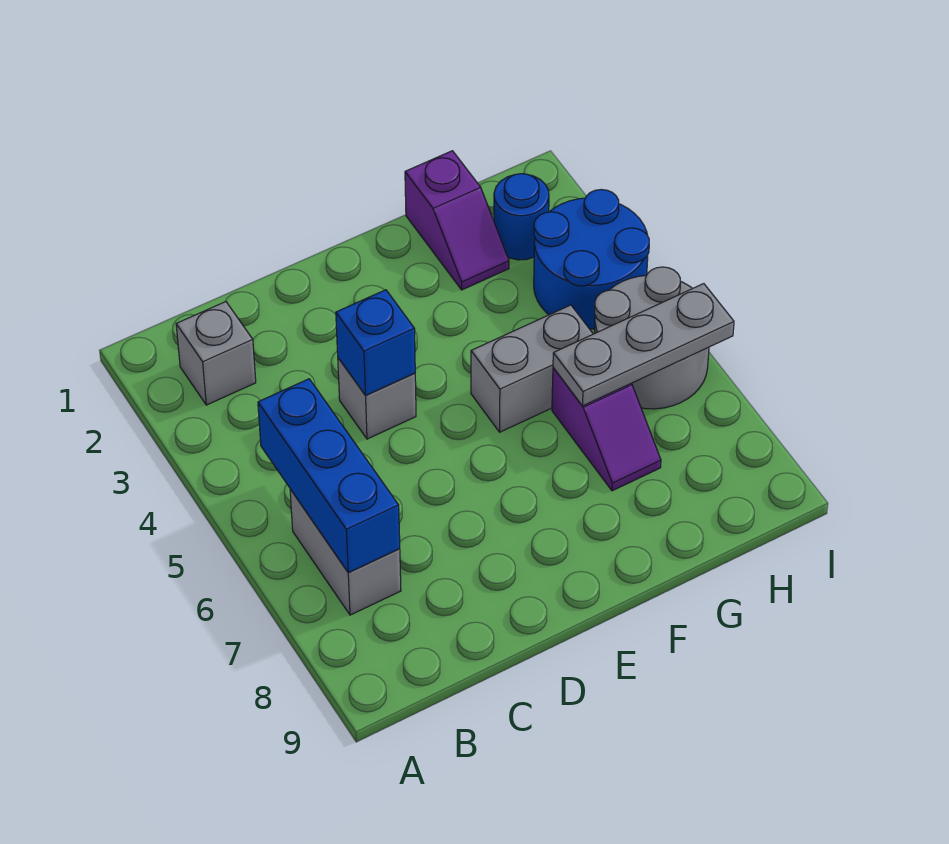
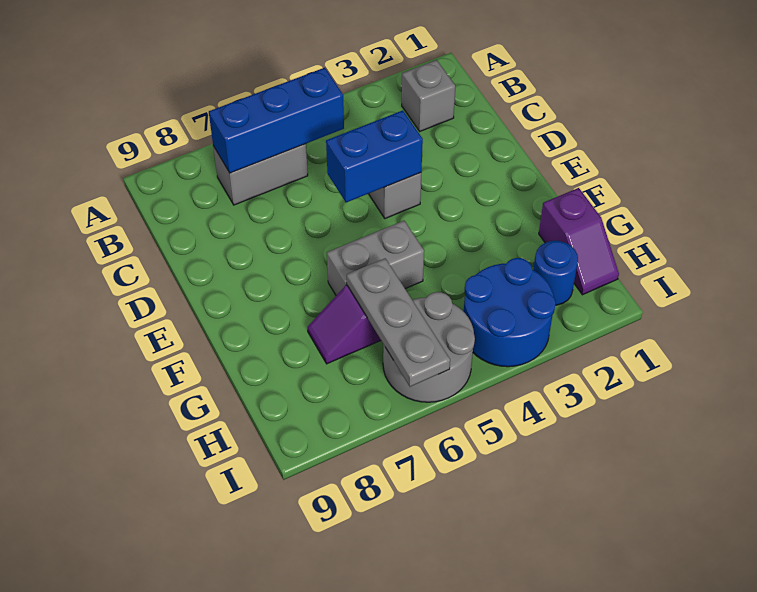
blue brick D4 level 2 -> blue brick D4:D5 level 2
grey brick F5:G5 level 1 -> grey brick F5:F6 level 1
purple slope G1:G2 level 1 top 1 -> purple slope G1:H1 level 1 top G

